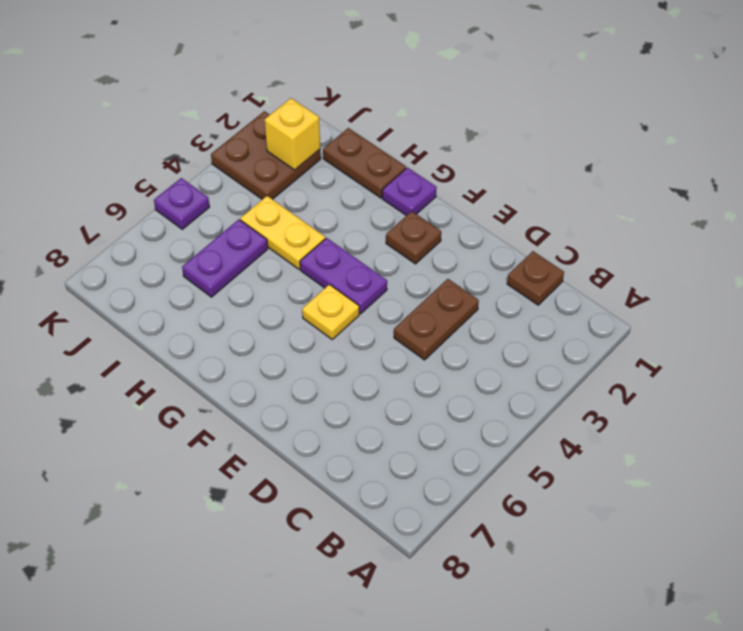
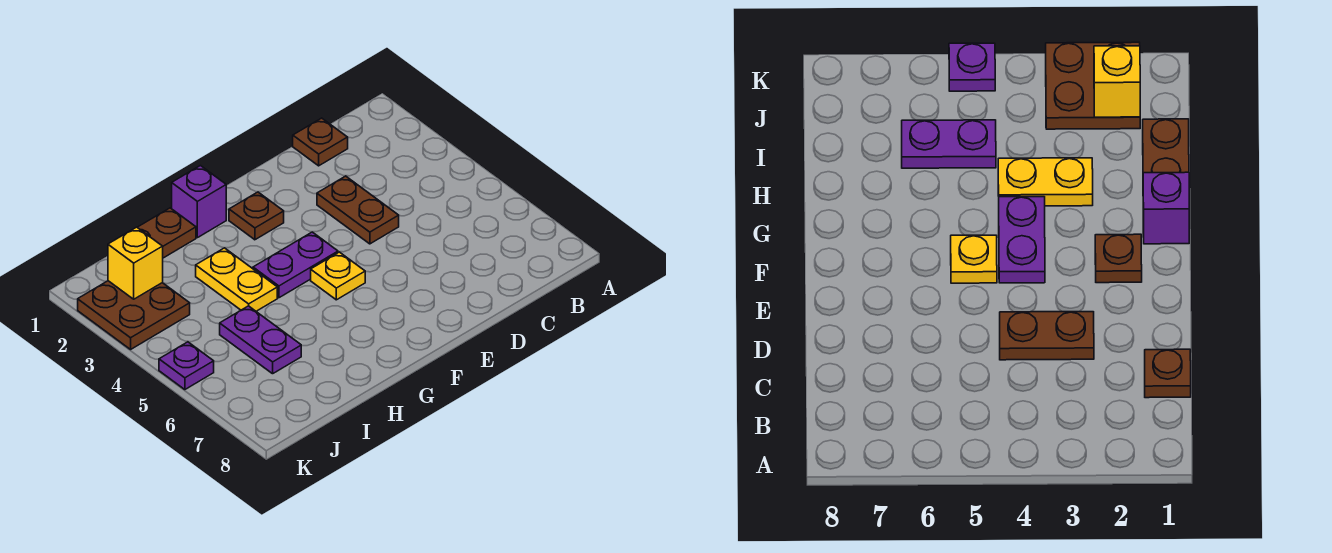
purple plate G1 level 1 -> purple brick G1 level 1
yellow plate H4:I4 level 1 -> yellow plate H3:H4 level 1

